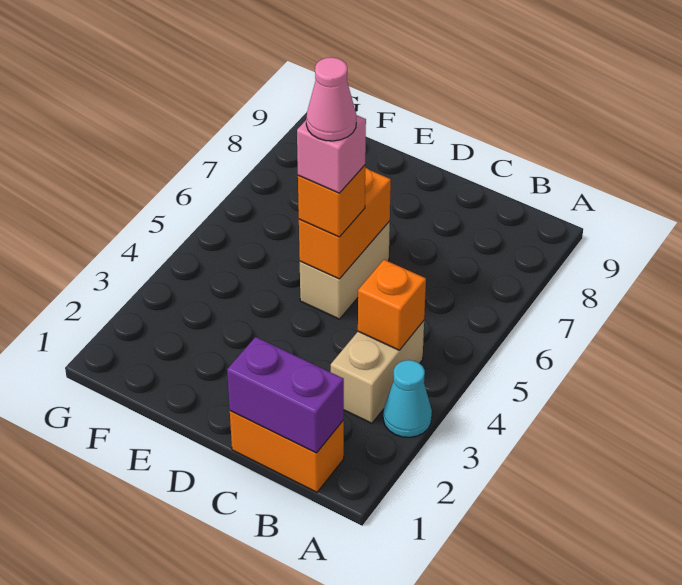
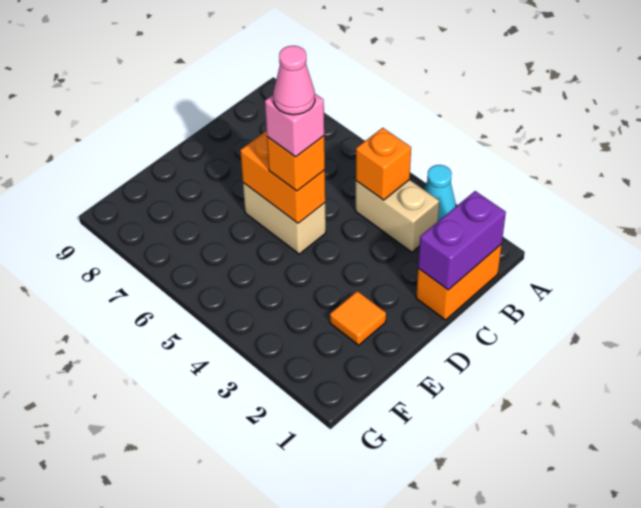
none -> orange tile E2 level 1

